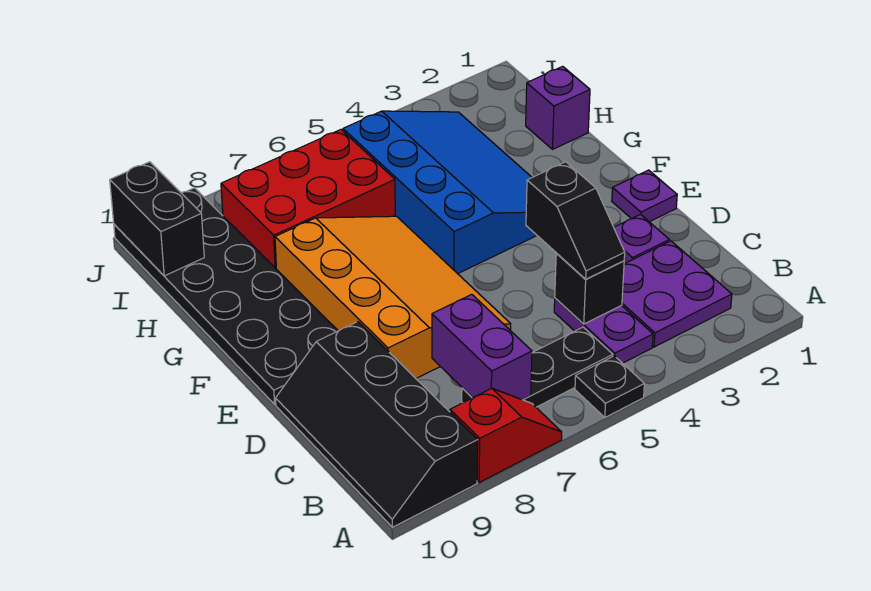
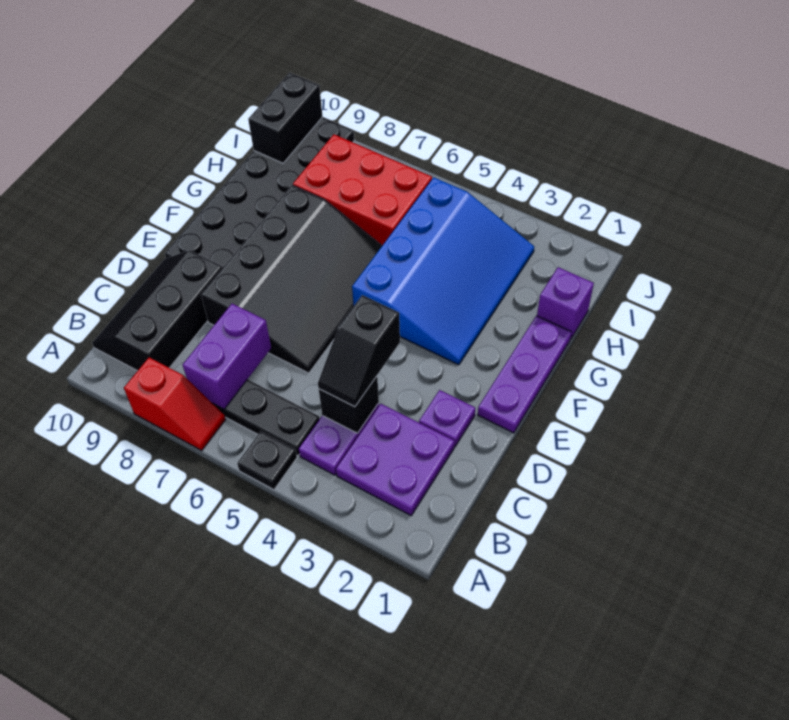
black slope A9:D10 level 1 top 9 -> black slope B9:D10 level 1 top 9
orange slope D6:G8 level 1 top 8 -> black slope D6:G8 level 1 top 8
purple plate E1 level 1 -> purple plate E1:G1 level 1

